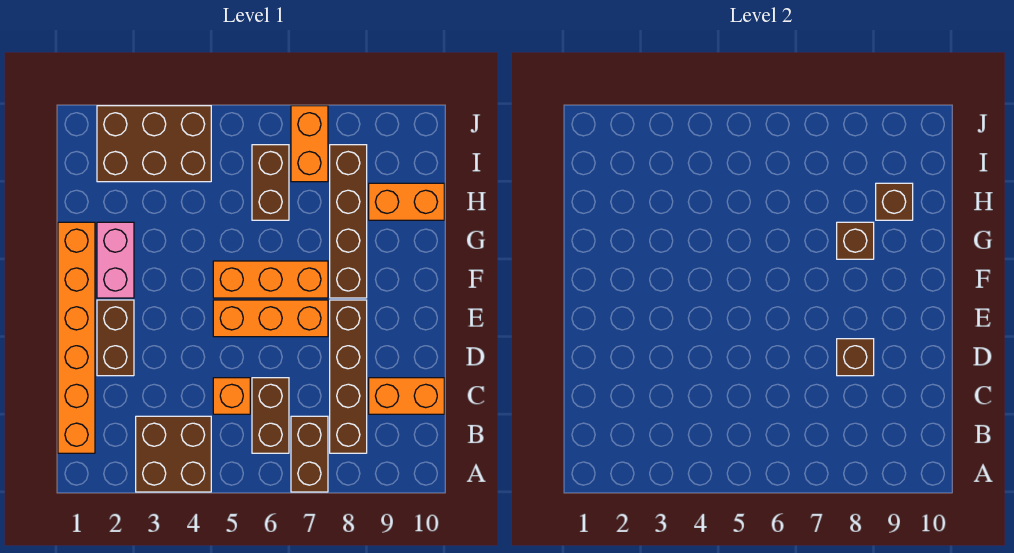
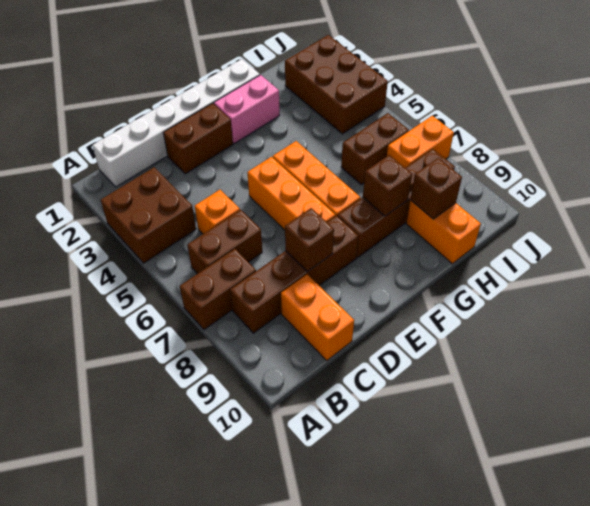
orange brick B1:G1 level 1 -> white brick B1:G1 level 1

